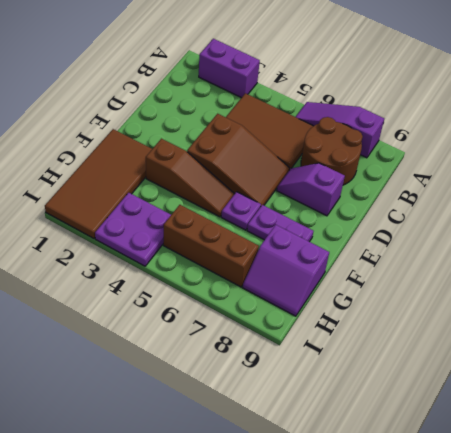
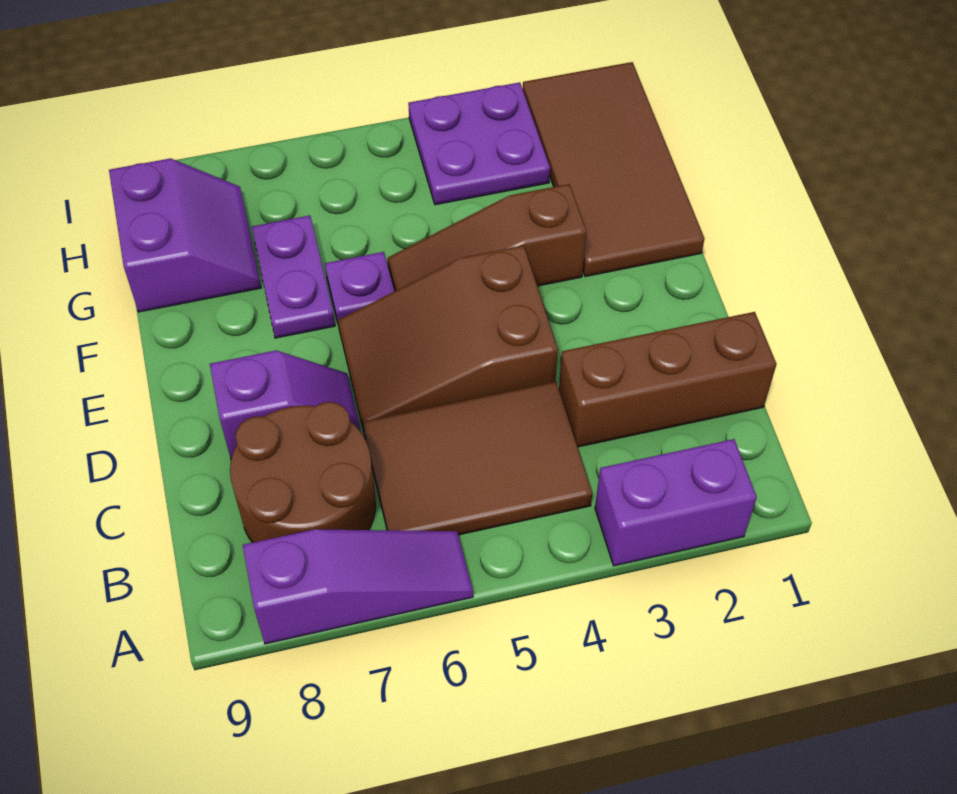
purple plate F7:F8 level 1 -> purple plate F7:G7 level 1
purple slope G8:H9 level 1 top G -> purple slope G8:H9 level 1 top 9
brown brick H5:H7 level 1 -> brown brick C1:C3 level 1

